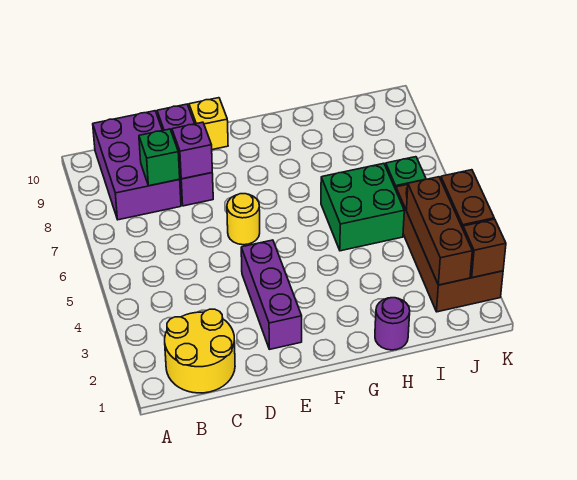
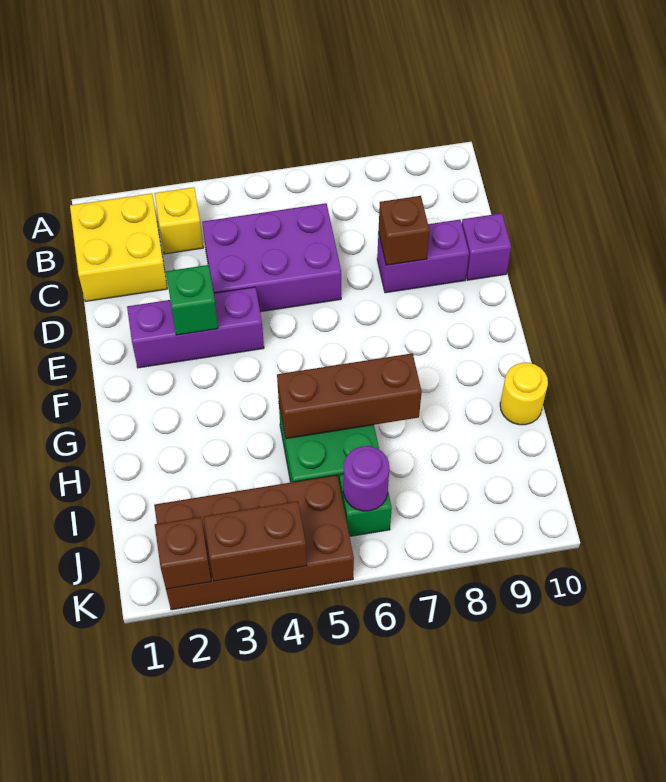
yellow round brick B1:C2 level 1 -> yellow brick B1:C2 level 1
purple brick B8:C10 level 1 -> purple brick C4:D6 level 1
green brick C8 level 2 -> green brick E3 level 2
purple brick D8 level 2 -> brown brick D8 level 2
yellow round brick E6 level 1 -> yellow round brick H10 level 1
yellow brick E10 level 1 -> yellow brick B3 level 1
purple round brick H1 level 1 -> purple round brick J6 level 2
brown brick J2:J4 level 2 -> brown brick H5:H7 level 2

